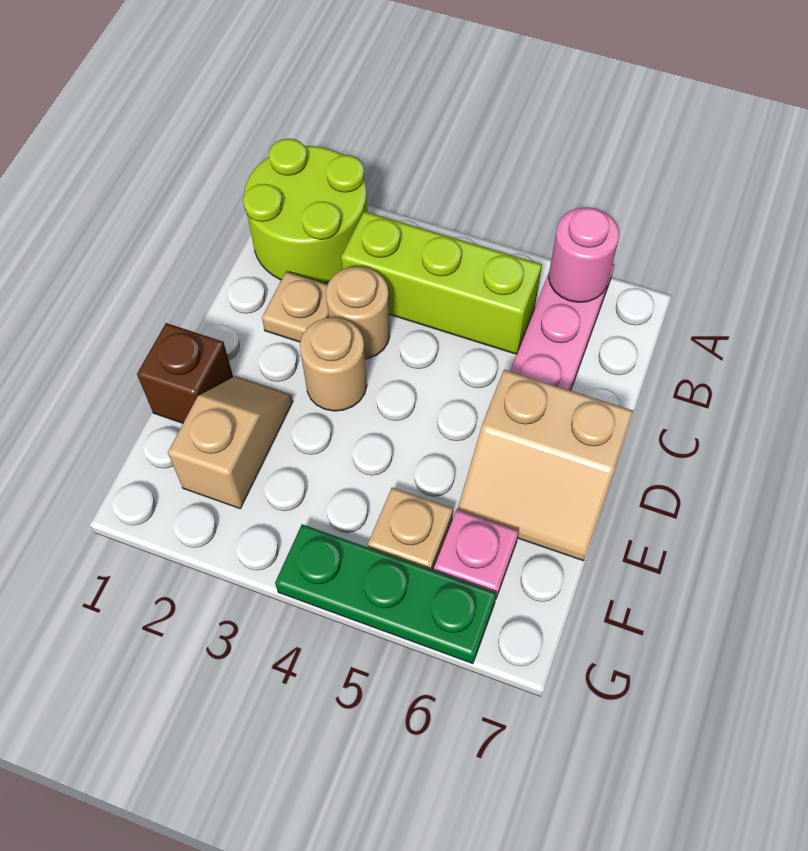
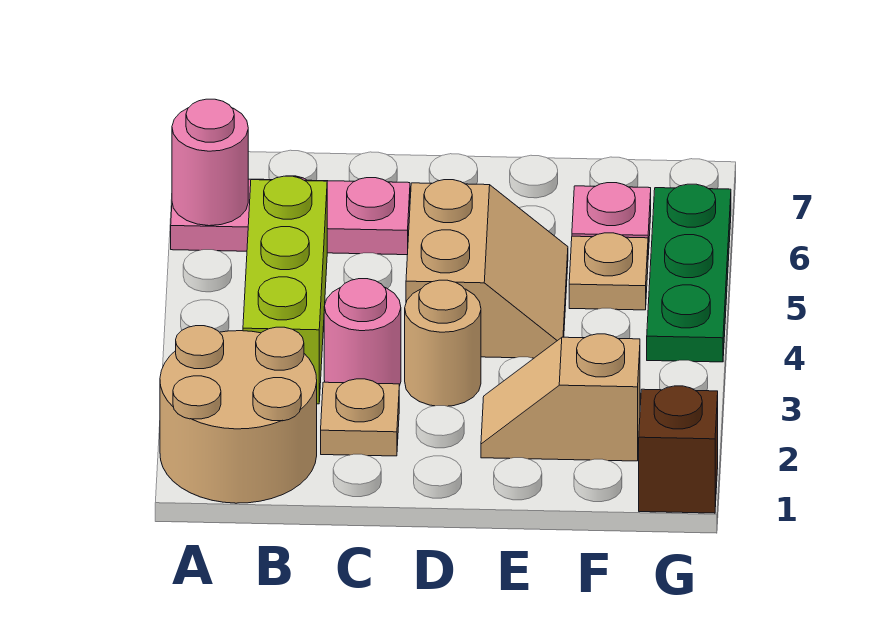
lime round brick A1:B2 level 1 -> tan round brick A1:B2 level 1
tan round brick C3 level 1 -> pink round brick C3 level 1
tan slope D6:E7 level 1 top D -> tan slope D4:E5 level 1 top D
brown brick E1 level 1 -> brown brick G1 level 1

